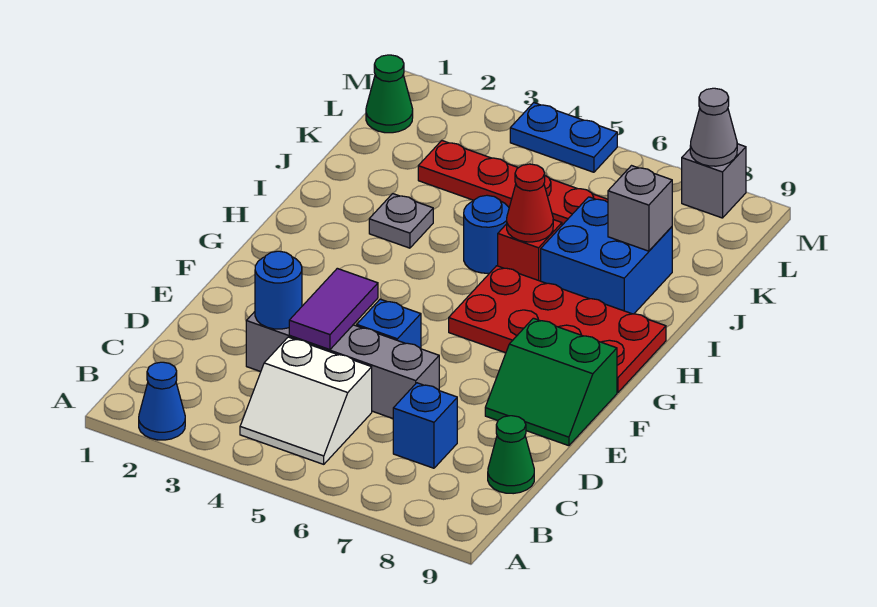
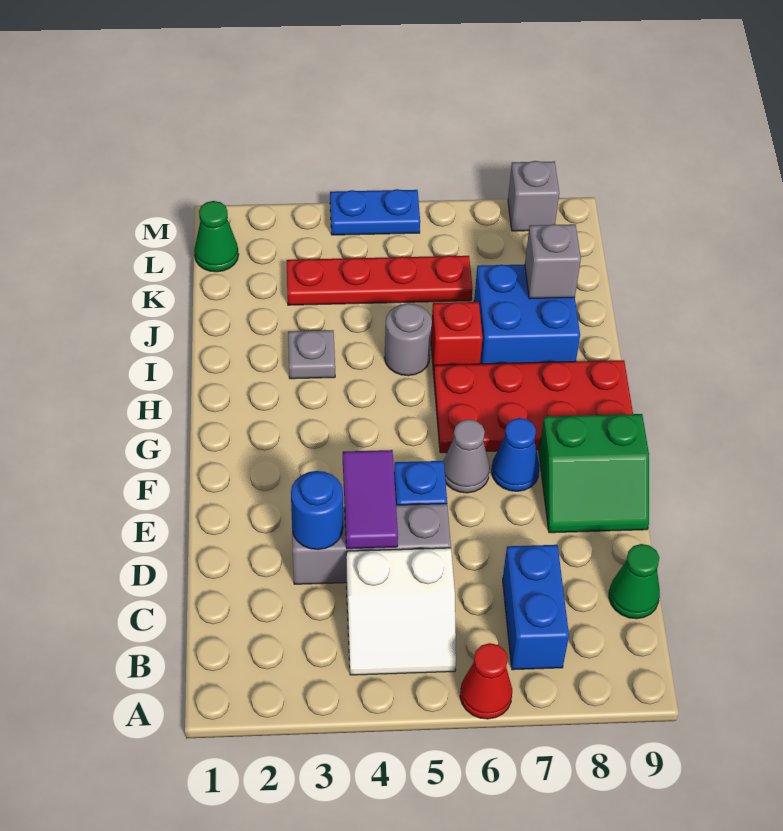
blue cone A2 level 1 -> blue cone F7 level 1
blue brick C7 level 1 -> blue brick B7:C7 level 1
grey brick D3:D6 level 1 -> grey brick D3:D5 level 1
blue round brick I5 level 1 -> grey round brick I5 level 1
red cone I6 level 2 -> red cone A6 level 1
grey cone M8 level 2 -> grey cone F6 level 1

